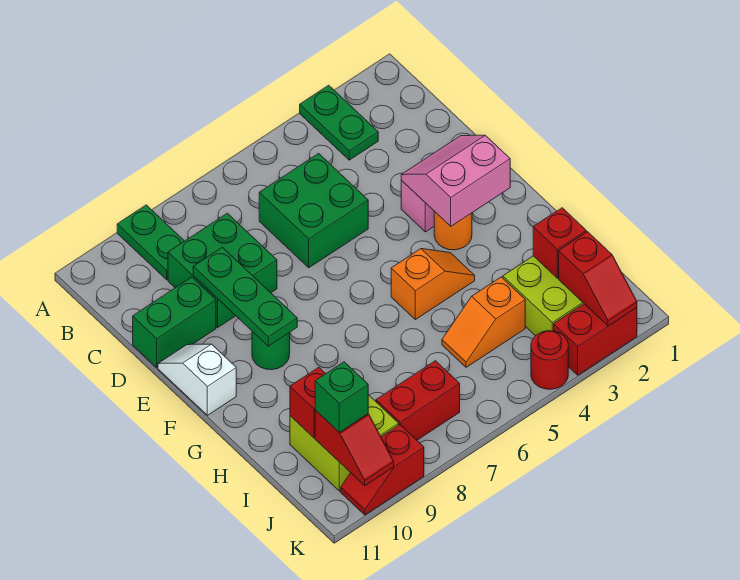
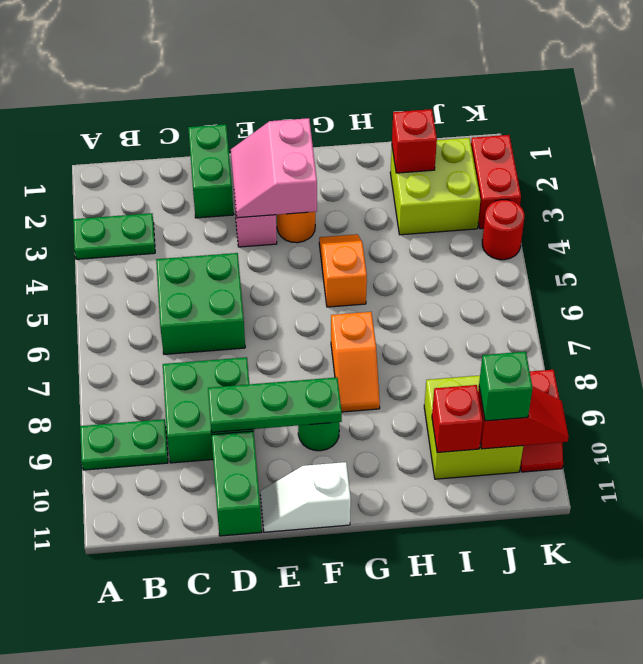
none -> green brick D1:D2 level 1
orange slope I4:I5 level 1 top 4 -> orange slope G7:G8 level 1 top 7
red slope J2:K2 level 2 top J -> none
red brick J7:J8 level 1 -> none

